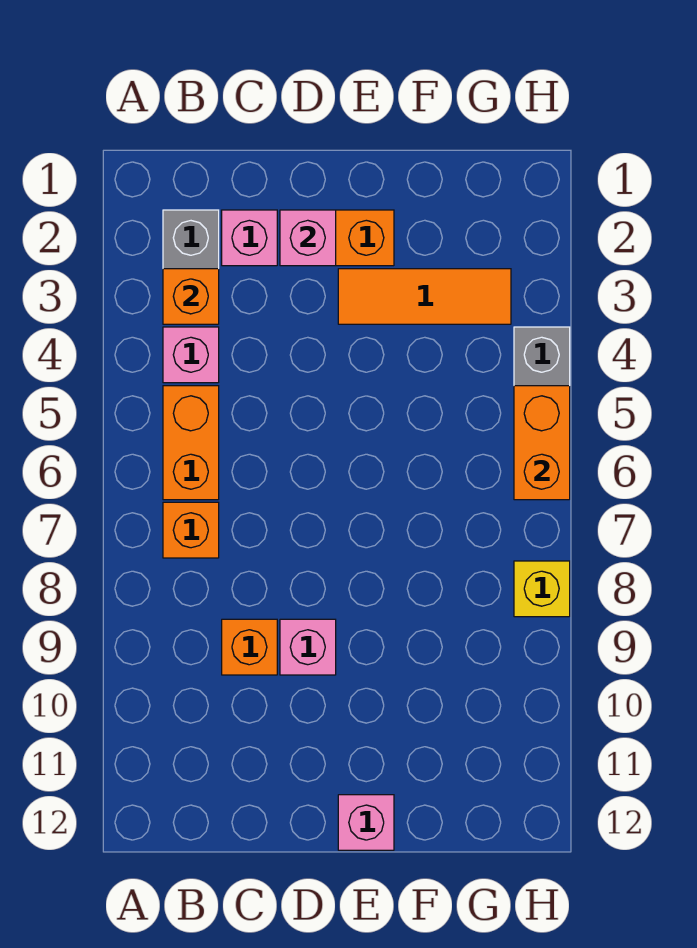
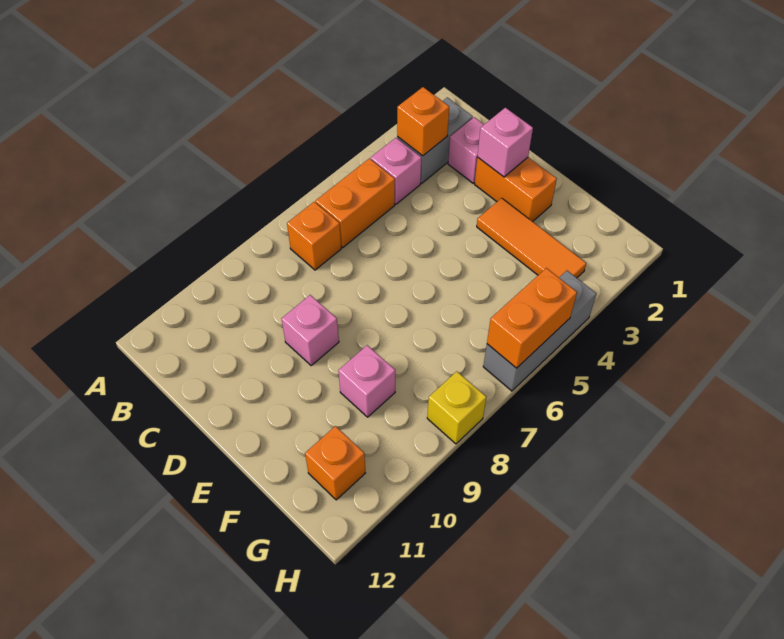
orange brick C9 level 1 -> orange brick G11 level 1
pink brick E12 level 1 -> pink brick F9 level 1

